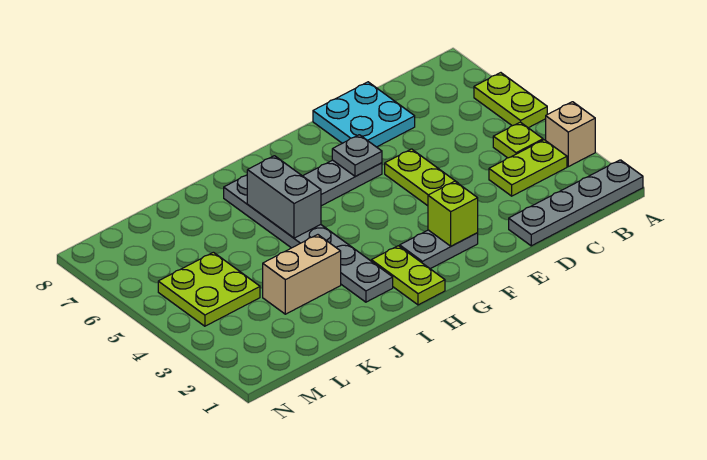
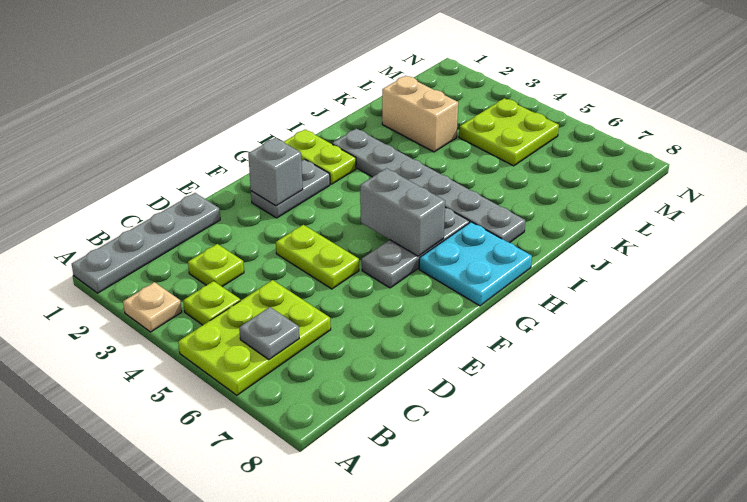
tan brick A3 level 1 -> tan plate A3 level 1
lime plate A5:A6 level 1 -> lime plate A5:C6 level 1
lime plate B3:C3 level 1 -> lime plate C3 level 1
cyan plate D7:E8 level 1 -> cyan plate G7:H8 level 1
lime brick F2 level 2 -> grey brick F2 level 2
grey plate F6 level 2 -> grey plate B6 level 2
grey brick I5:I6 level 2 -> grey brick G5:G6 level 2
tan brick J3:K3 level 1 -> tan brick K2:K3 level 1

